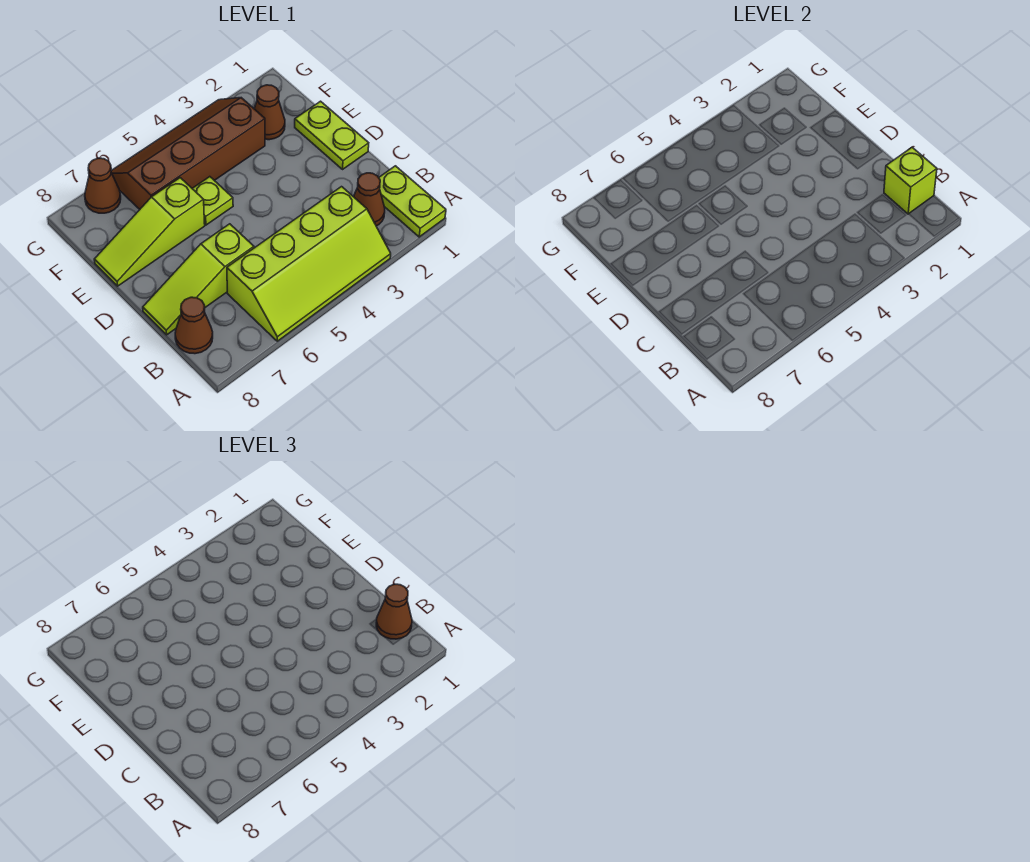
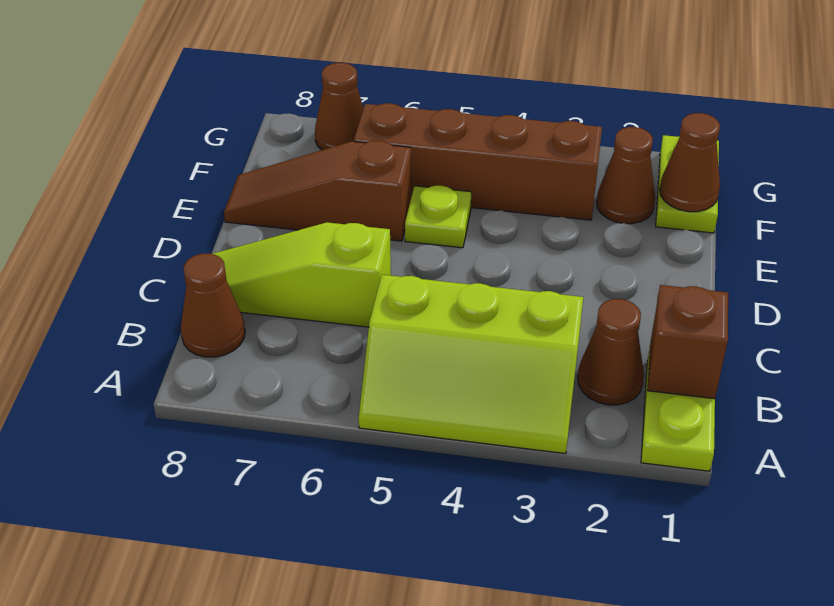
lime slope A3:B6 level 1 top B -> lime slope A3:B5 level 1 top B
lime brick B1 level 2 -> brown brick B1 level 2
brown cone B1 level 3 -> brown cone F1 level 2
lime plate D1:E1 level 1 -> lime plate F1:G1 level 1
lime slope E6:E8 level 1 top 6 -> brown slope E6:E8 level 1 top 6

